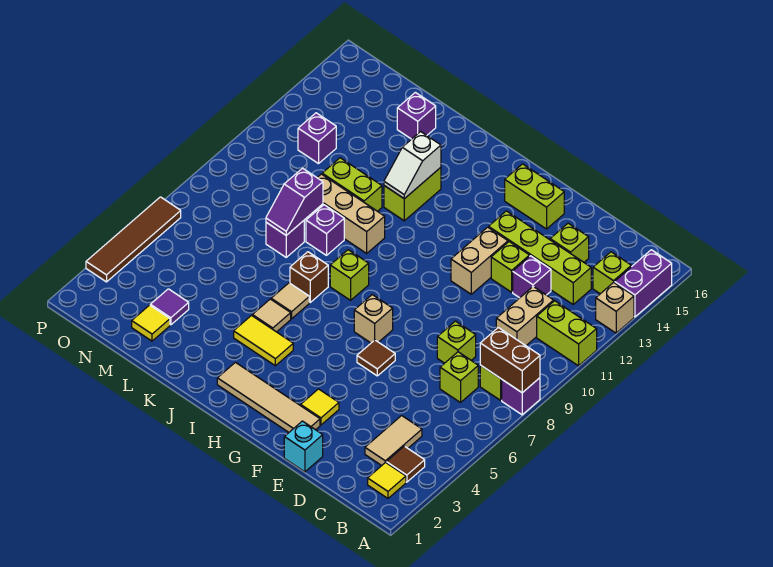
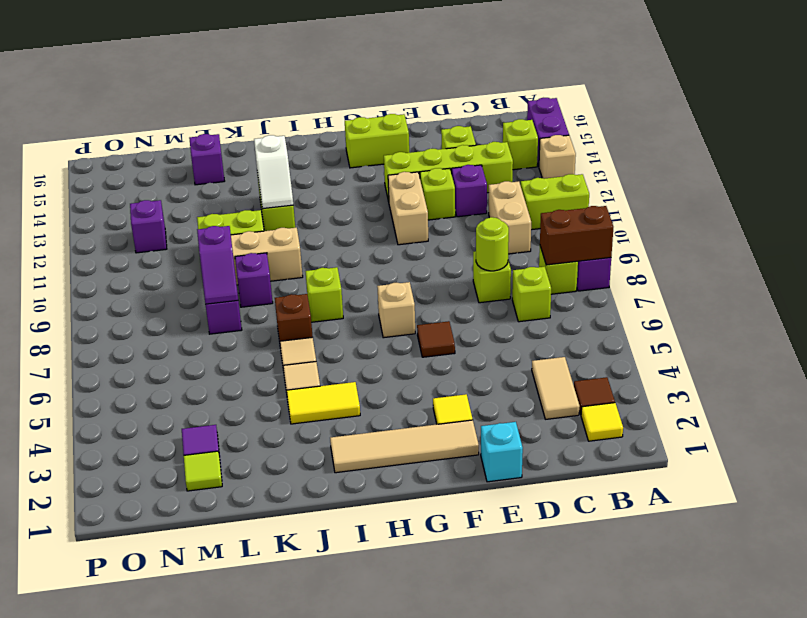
none -> lime round brick D8 level 2
yellow tile M2 level 1 -> lime tile M2 level 1
brown tile P3:P6 level 1 -> none

